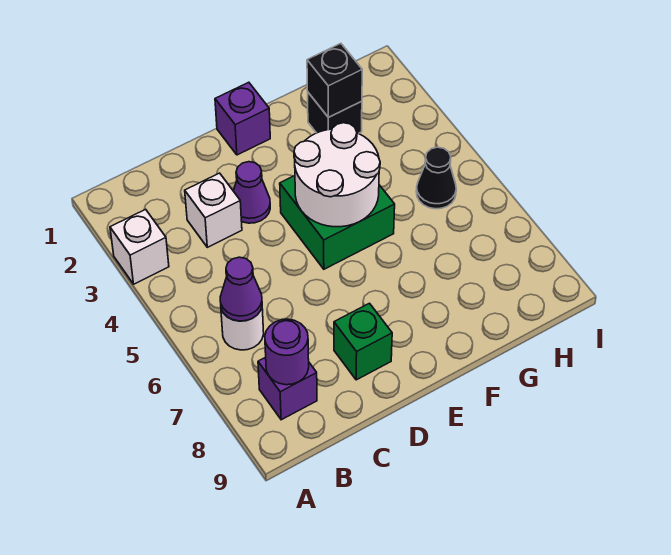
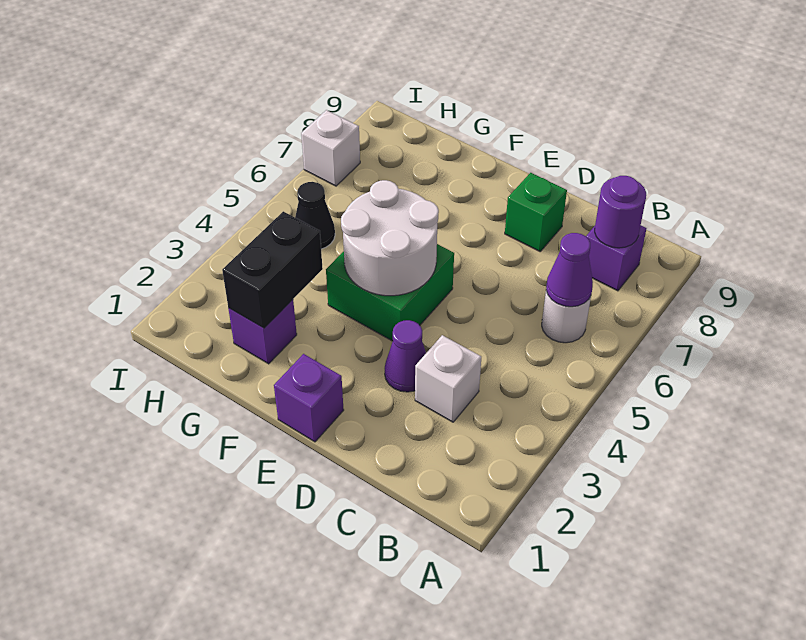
white brick A3 level 1 -> white brick I7 level 1
black brick G2 level 1 -> purple brick G2 level 1
black brick G2 level 2 -> black brick G2:G3 level 2

